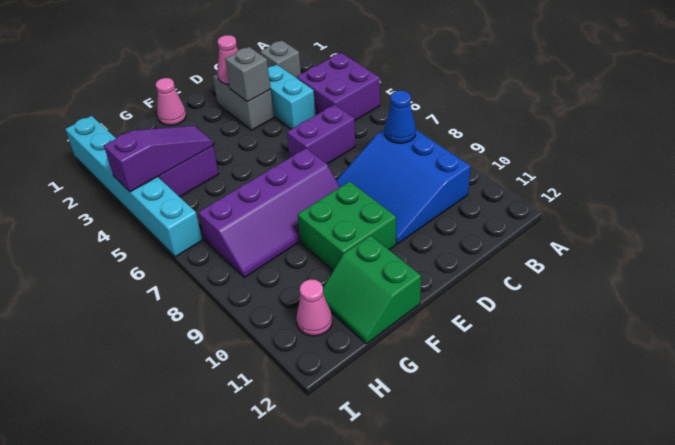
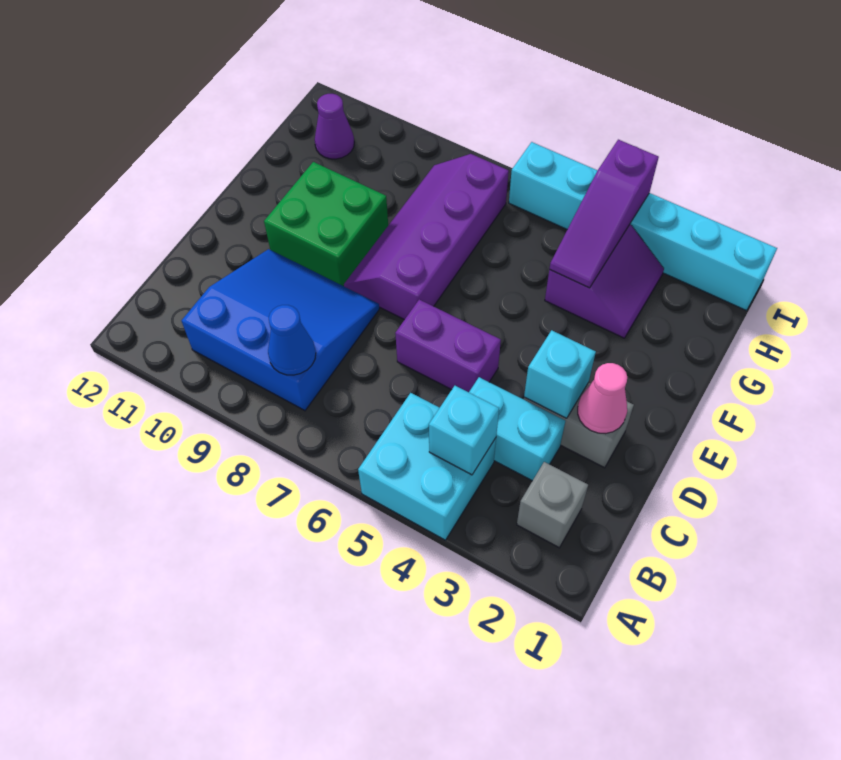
purple brick A4:B5 level 1 -> cyan brick A4:B5 level 1
none -> cyan brick B4 level 2
purple brick C6:D6 level 1 -> purple brick D5:D6 level 1
grey brick D3 level 2 -> cyan brick D3 level 2
pink cone F1 level 1 -> none
green slope F11:G12 level 1 top F -> none
pink cone H11 level 1 -> purple cone H11 level 1

